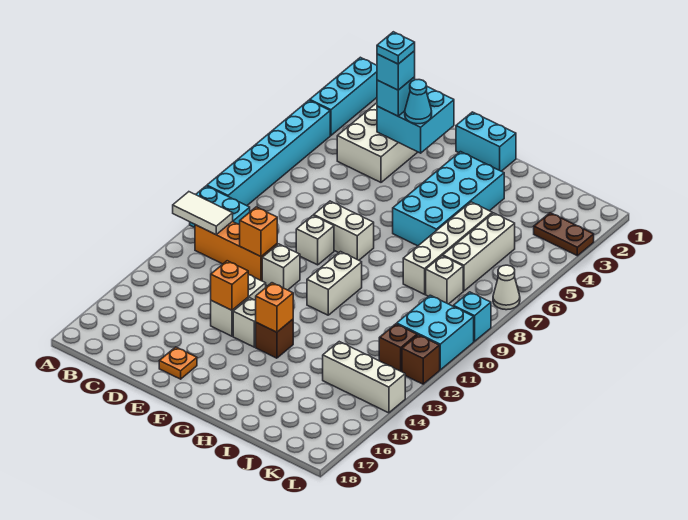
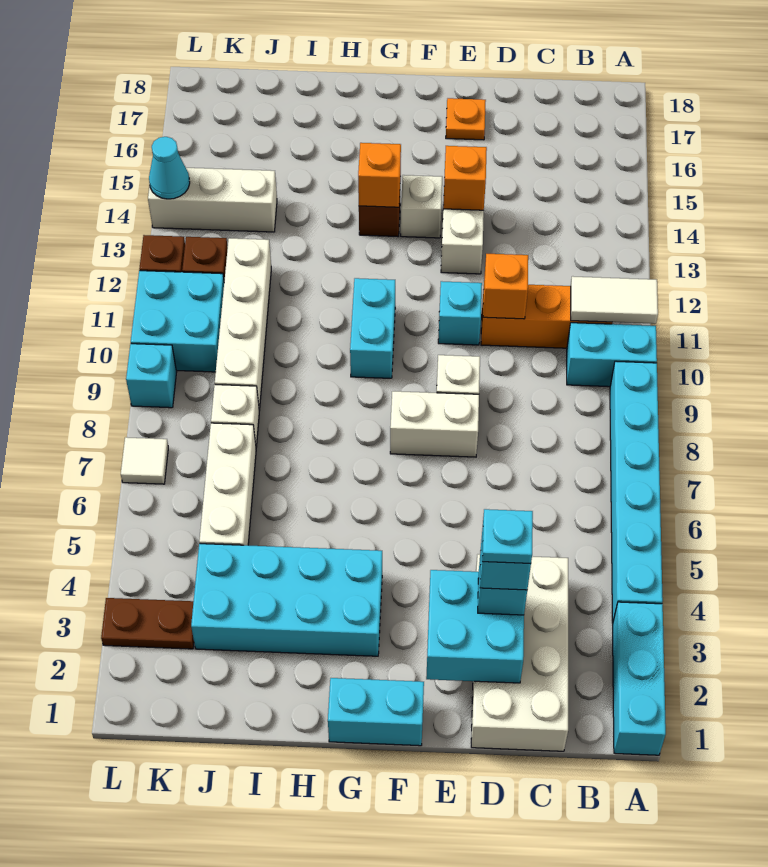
cyan cone E3 level 3 -> cyan cone L14 level 2
white brick E11 level 1 -> cyan brick E11 level 1
cyan brick G3:H6 level 1 -> cyan brick G3:J4 level 1
white brick G10:G11 level 1 -> cyan brick G10:G11 level 1
white brick I5:I8 level 1 -> white brick J9:J12 level 1
white cone L7 level 1 -> white tile L7 level 1

